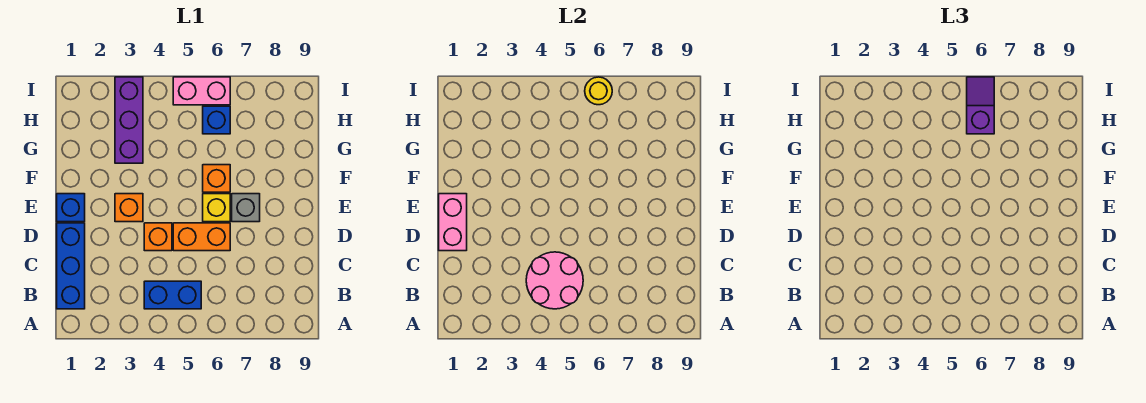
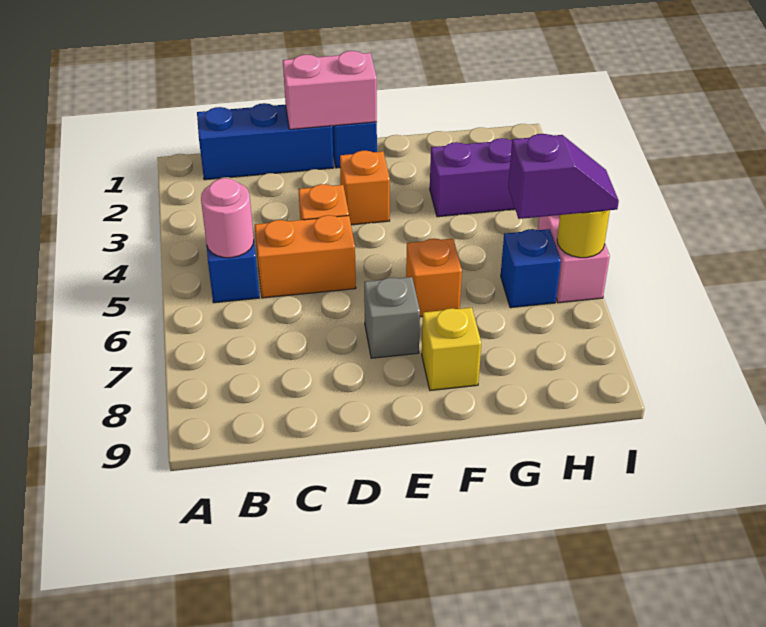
pink round brick B4:C5 level 2 -> pink round brick B5 level 2
orange brick D5:D6 level 1 -> orange brick C5:D5 level 1
yellow brick E6 level 1 -> yellow brick F8 level 1

